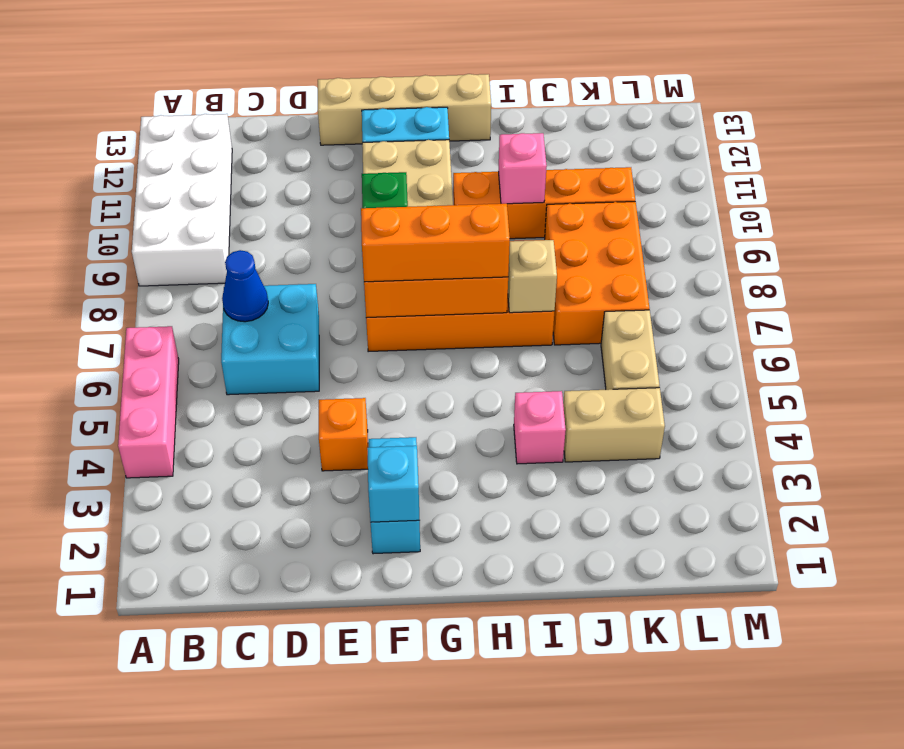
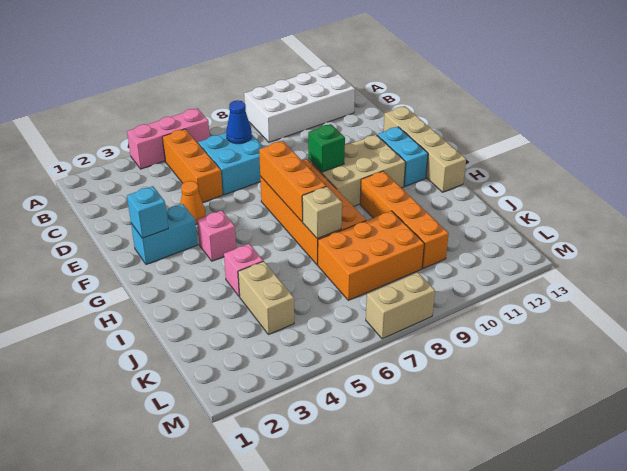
orange brick E4 level 1 -> orange cone E4 level 1
orange brick F7:H7 level 3 -> orange brick B5:D5 level 1
pink brick I10 level 2 -> pink brick G4 level 1
tan brick K5:K6 level 1 -> tan brick M7:M8 level 1

